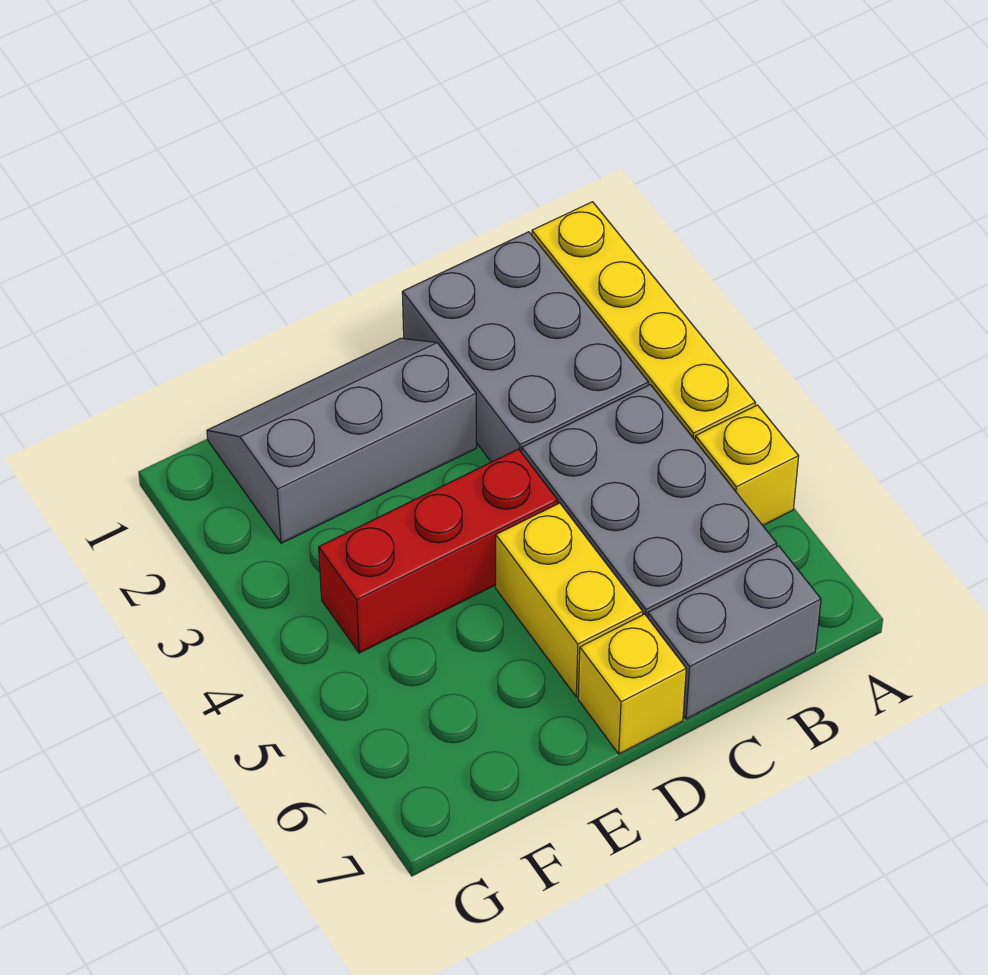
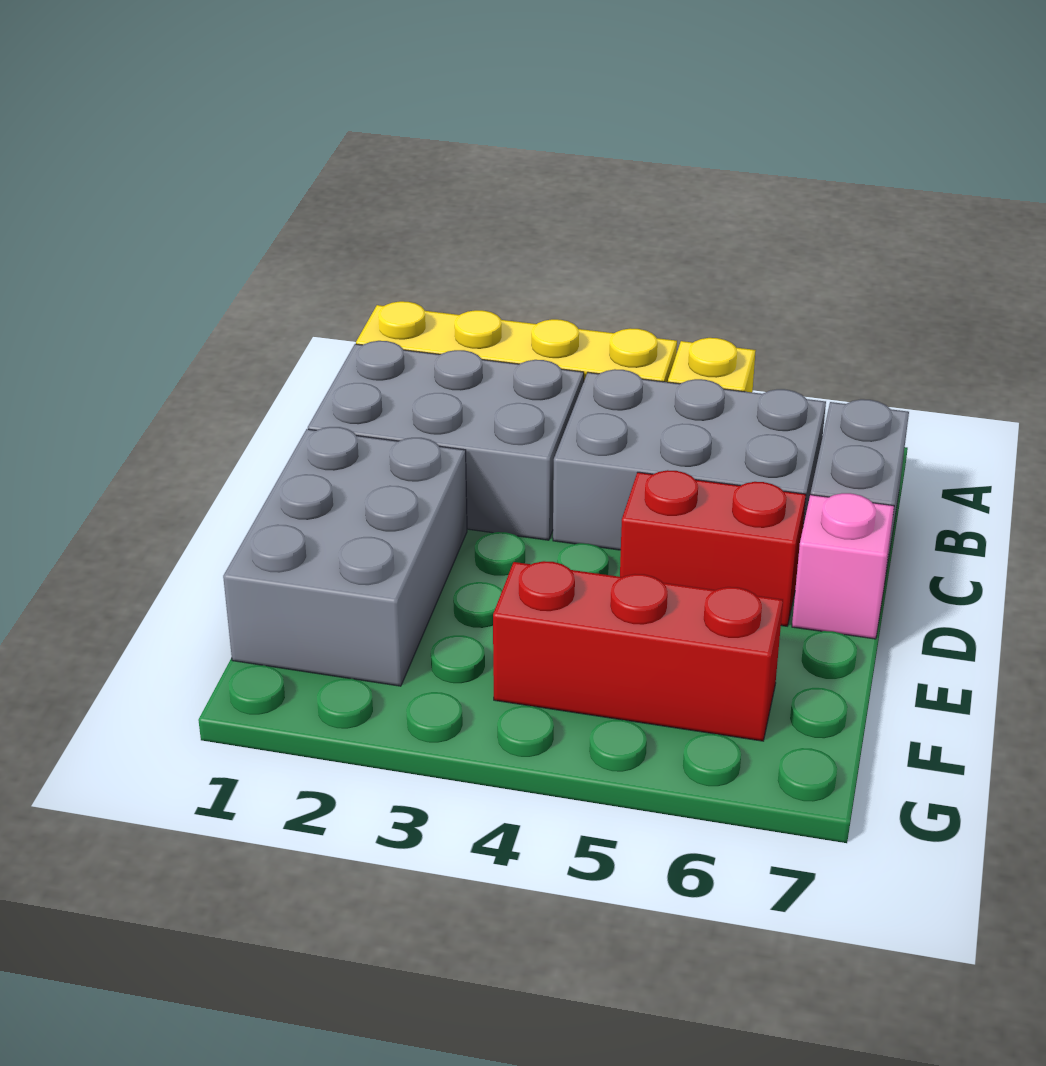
grey slope D1:F2 level 1 top 2 -> grey brick D1:F2 level 1
red brick D4:F4 level 1 -> red brick F4:F6 level 1
yellow brick D5:D6 level 1 -> red brick D5:D6 level 1
yellow brick D7 level 1 -> pink brick D7 level 1

